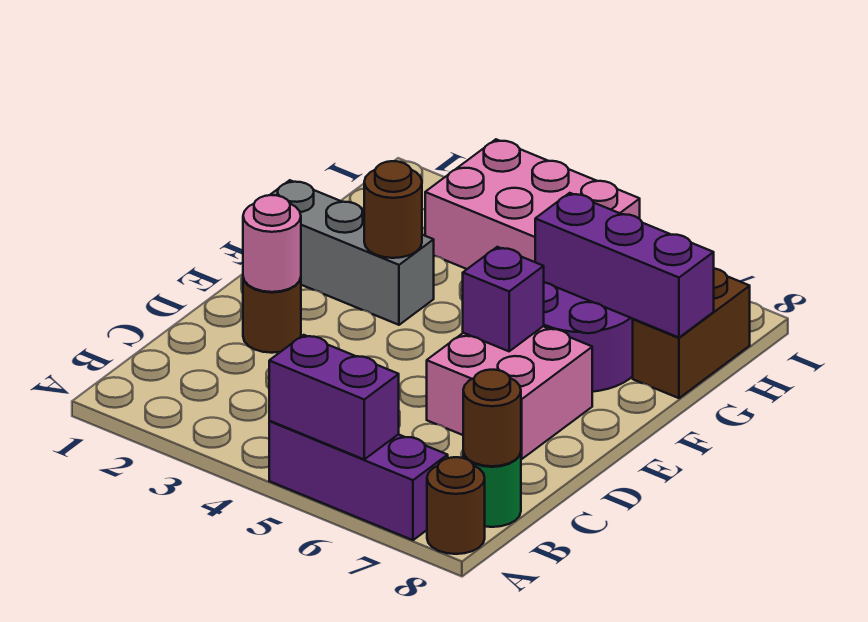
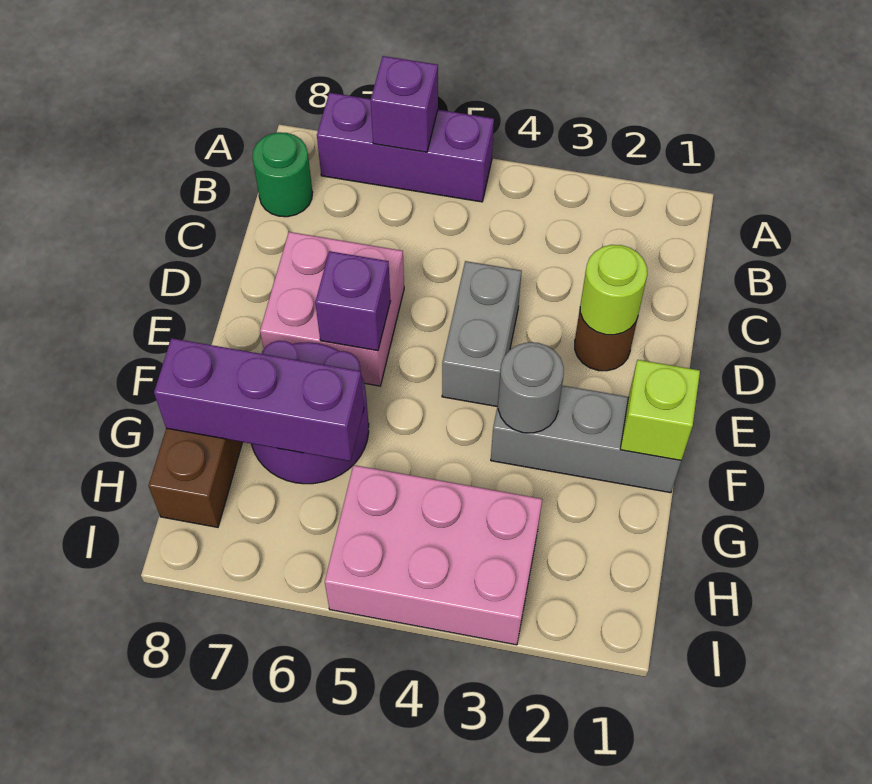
purple brick A5:A6 level 2 -> purple brick A6 level 2
brown round brick A8 level 1 -> none
brown round brick B8 level 2 -> none
pink round brick D2 level 2 -> lime round brick D2 level 2
none -> grey brick D4:E4 level 1
none -> lime brick F1 level 2
brown round brick F3 level 2 -> grey round brick F3 level 2

